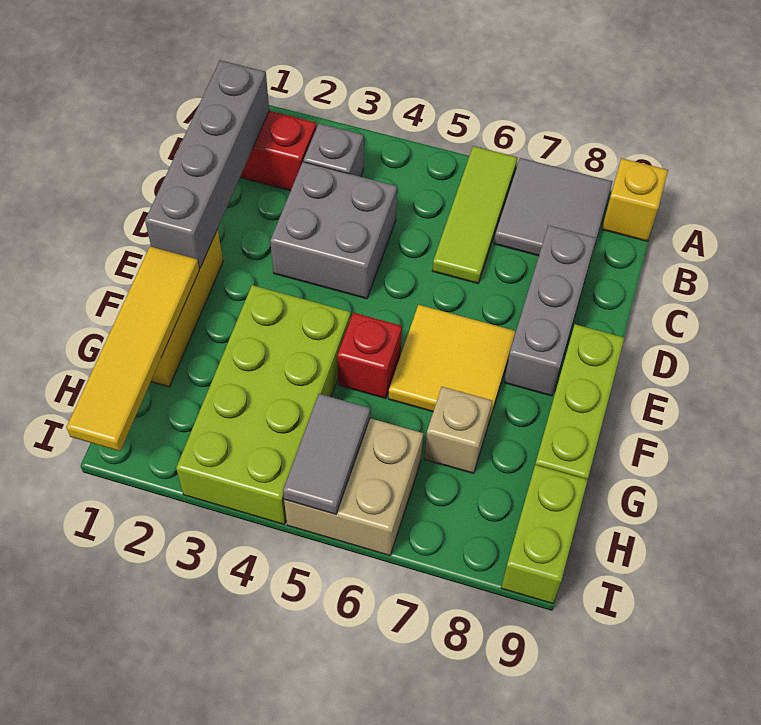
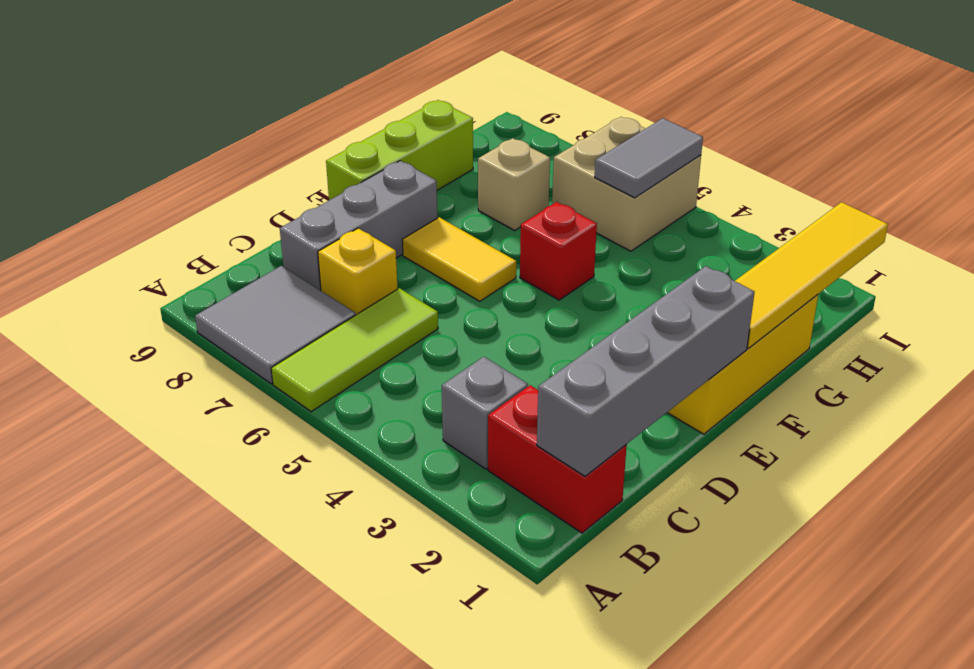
yellow brick A9 level 1 -> yellow brick C7 level 1
grey brick C3:D4 level 1 -> none
yellow tile E6:F7 level 1 -> yellow tile E6:E7 level 1
lime brick F3:I4 level 1 -> none
lime brick H9:I9 level 1 -> none

